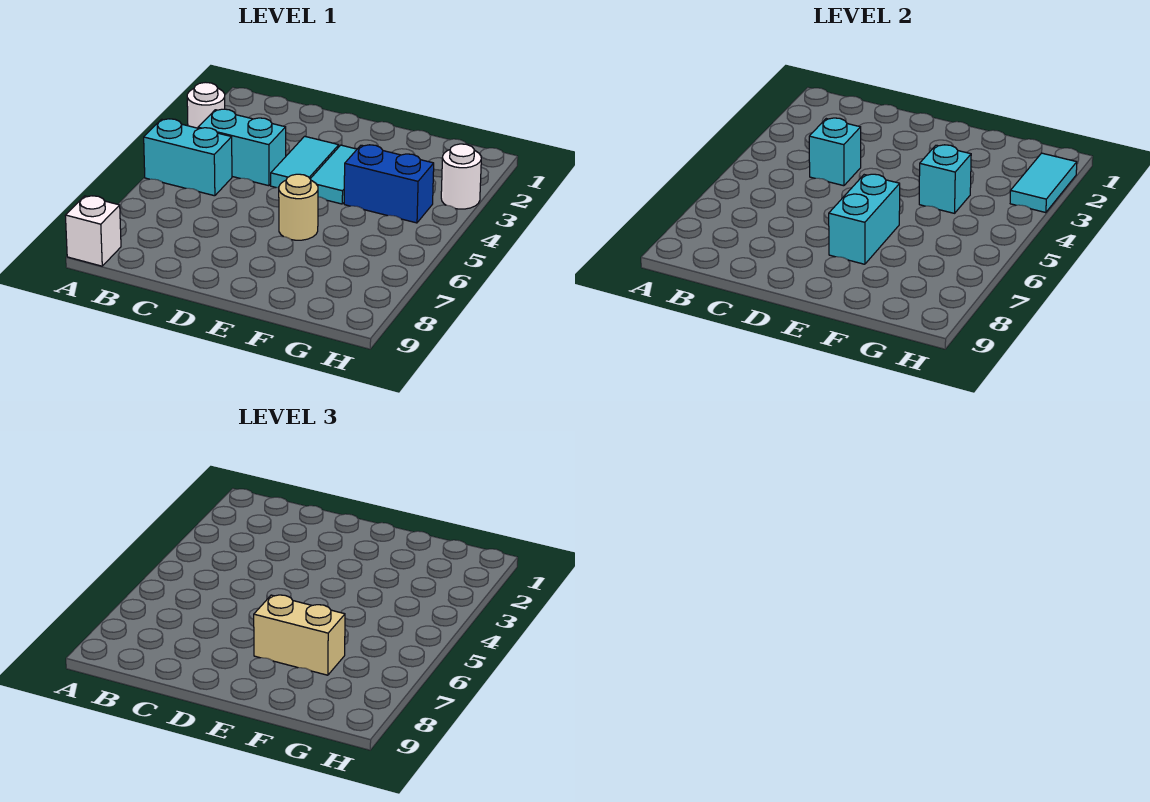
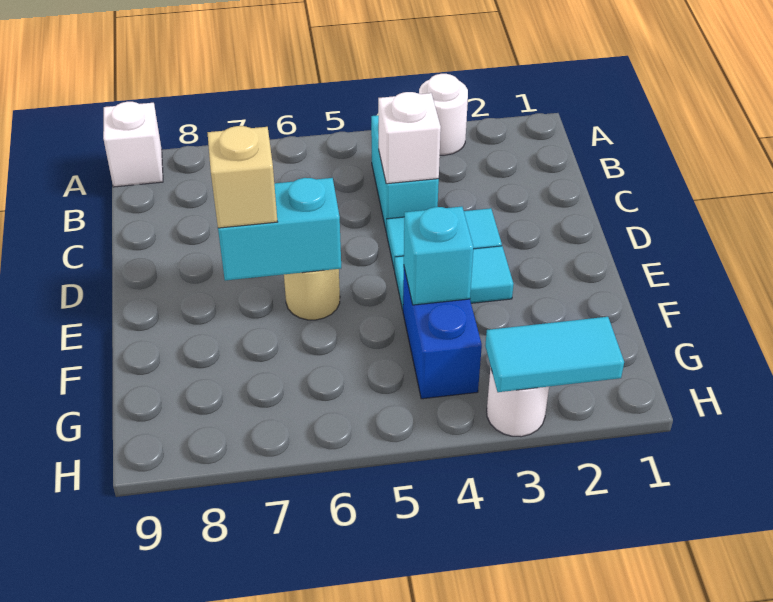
cyan brick A5:B5 level 1 -> none
cyan brick C4 level 2 -> white brick C4 level 2
tan brick E7:F7 level 3 -> tan brick E7 level 3

